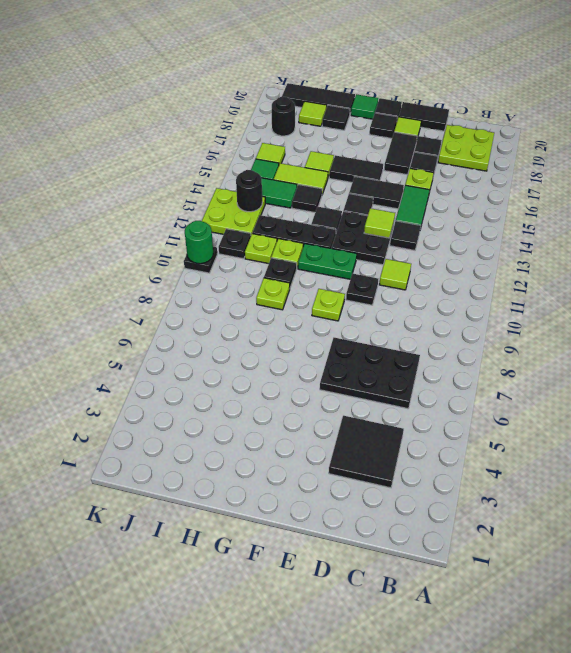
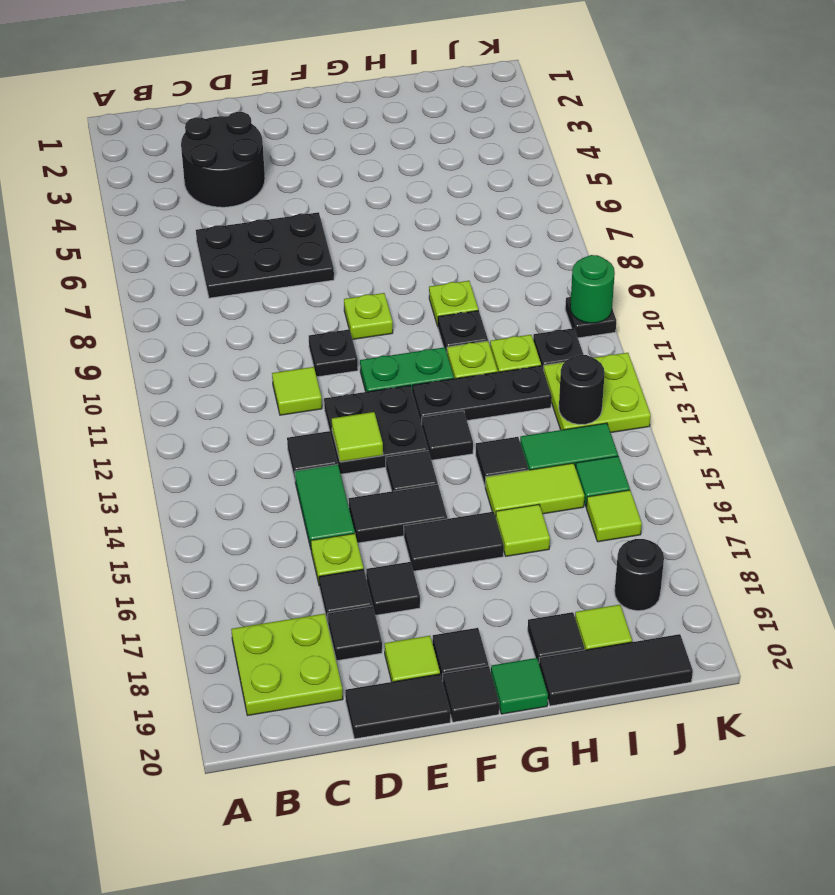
black tile C3:D4 level 1 -> black round brick C3:D4 level 1
black tile E17:E18 level 1 -> black tile E17 level 1

